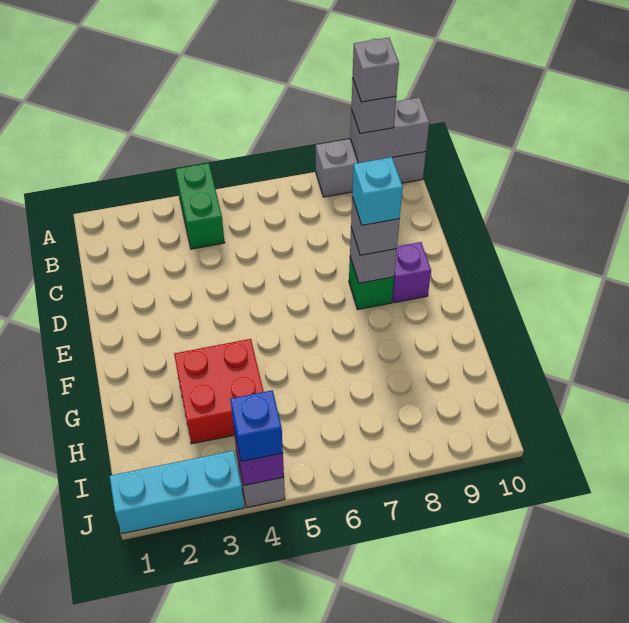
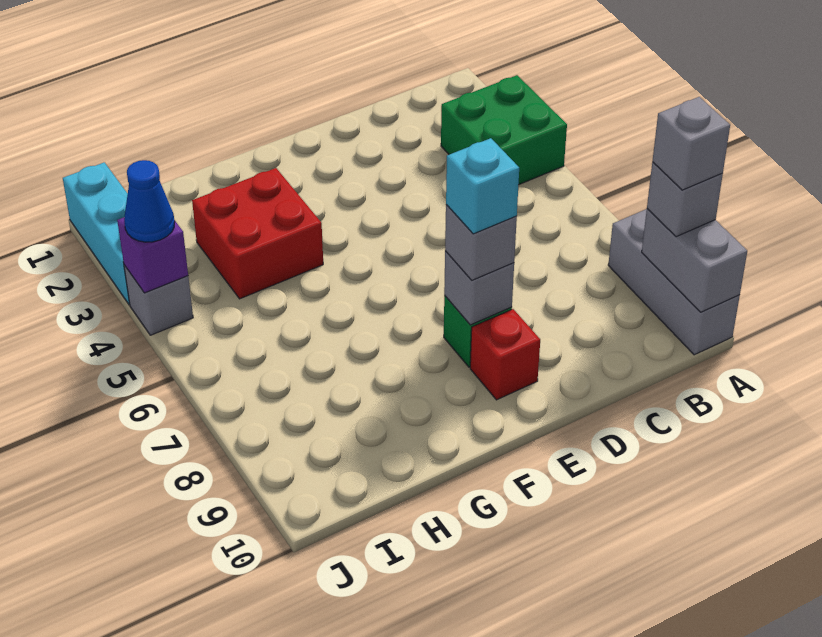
green brick A4:B4 level 1 -> green brick A3:B4 level 1
purple brick E9 level 1 -> red brick E9 level 1
blue brick J4 level 3 -> blue cone J4 level 3

